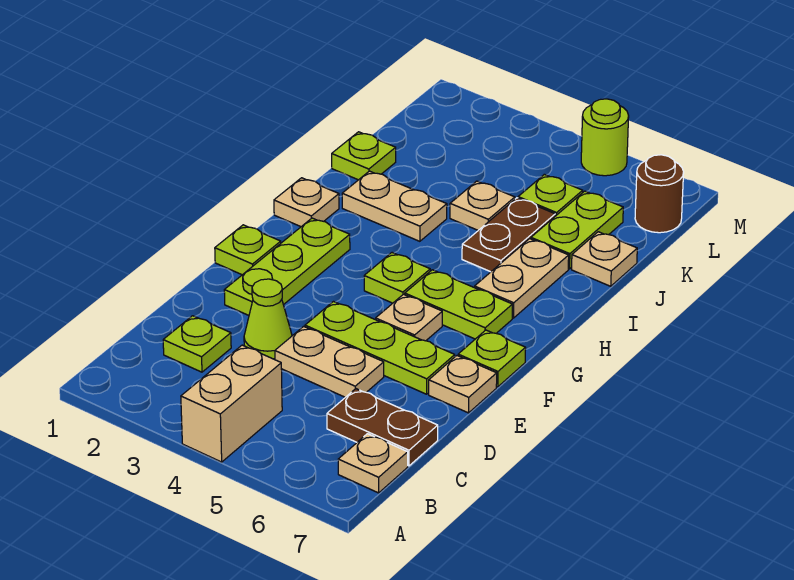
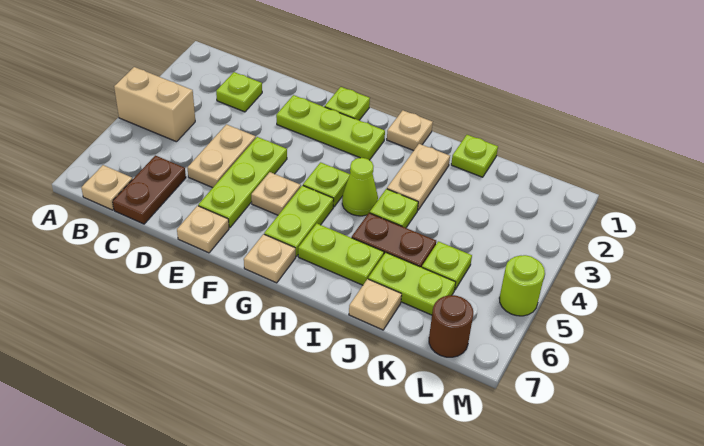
lime cone D3 level 1 -> lime cone H4 level 1
lime plate F7 level 1 -> lime plate I4 level 1
tan plate H6:I6 level 1 -> lime plate H6:I6 level 1
tan plate J4 level 1 -> tan plate G7 level 1

